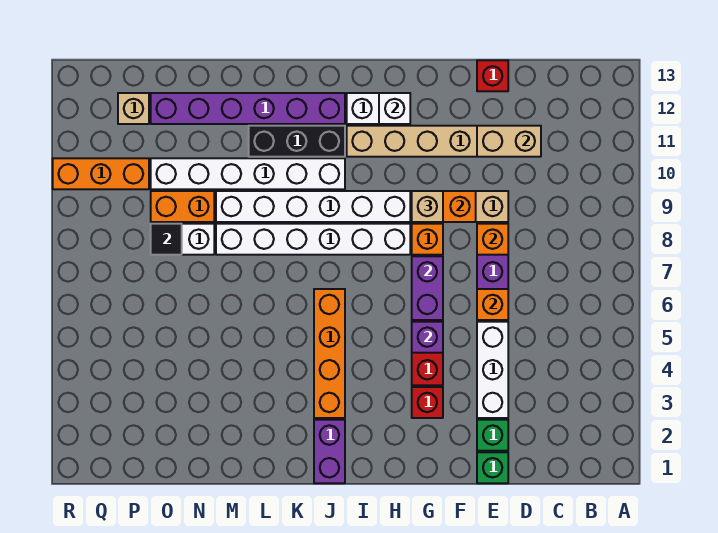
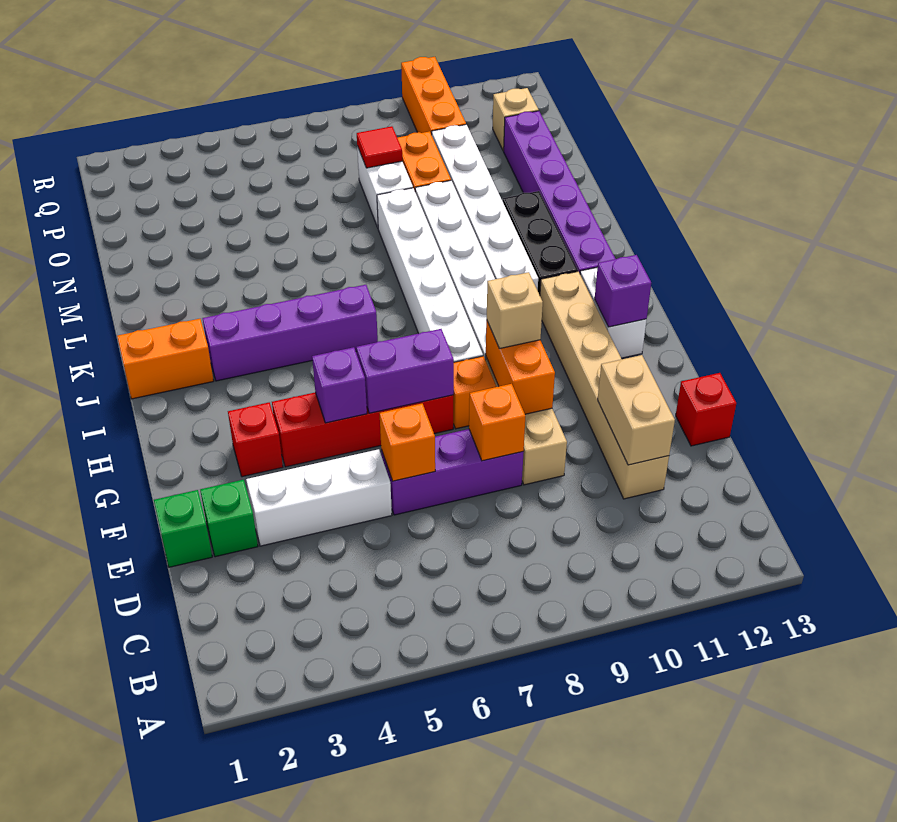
white brick H12 level 2 -> purple brick H12 level 2
purple brick J1:J2 level 1 -> orange brick J1:J2 level 1
orange brick J3:J6 level 1 -> purple brick J3:J6 level 1
black tile O8 level 2 -> red tile O8 level 2

